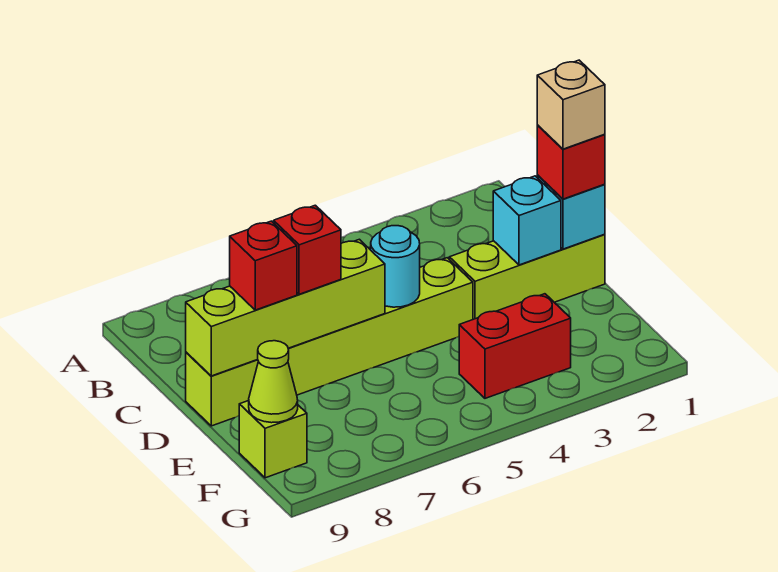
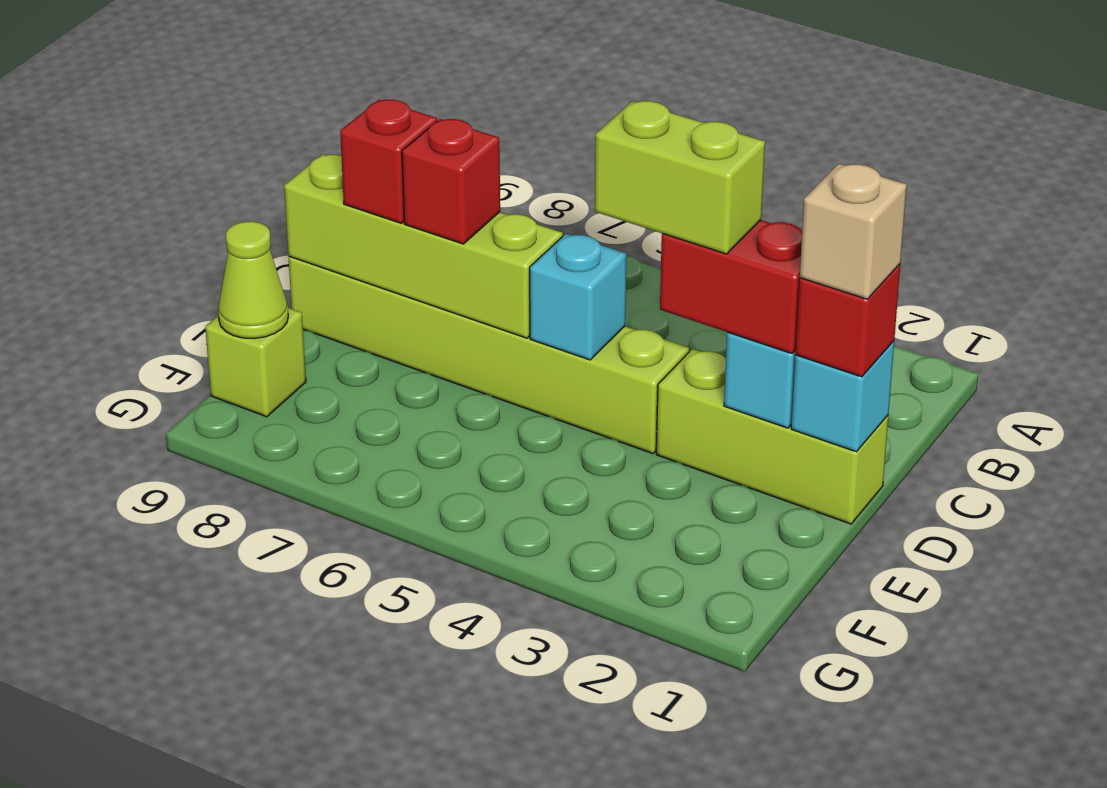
none -> lime brick D3:D4 level 4
cyan round brick D5 level 2 -> cyan brick D5 level 2
red brick F3:F4 level 1 -> red brick D2:D3 level 3

